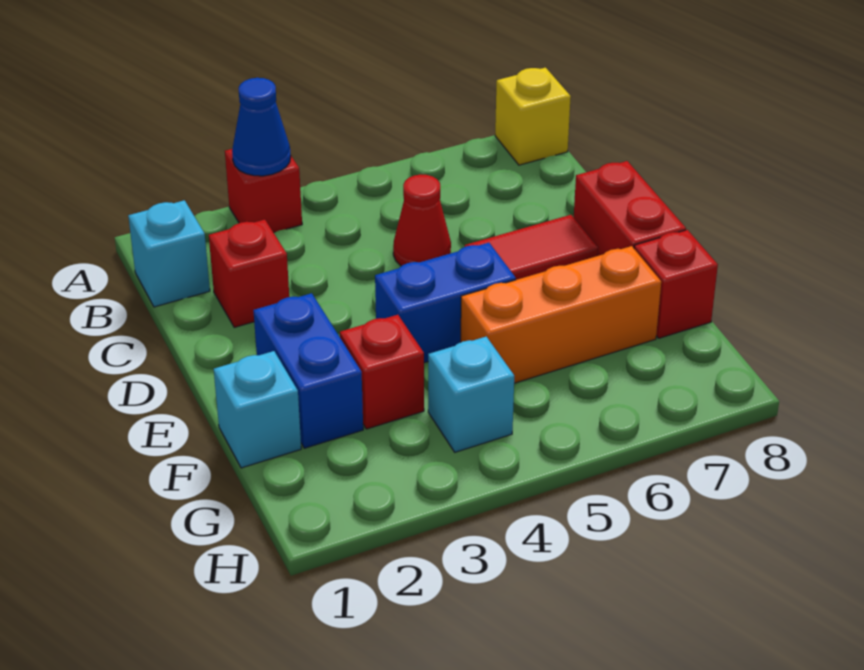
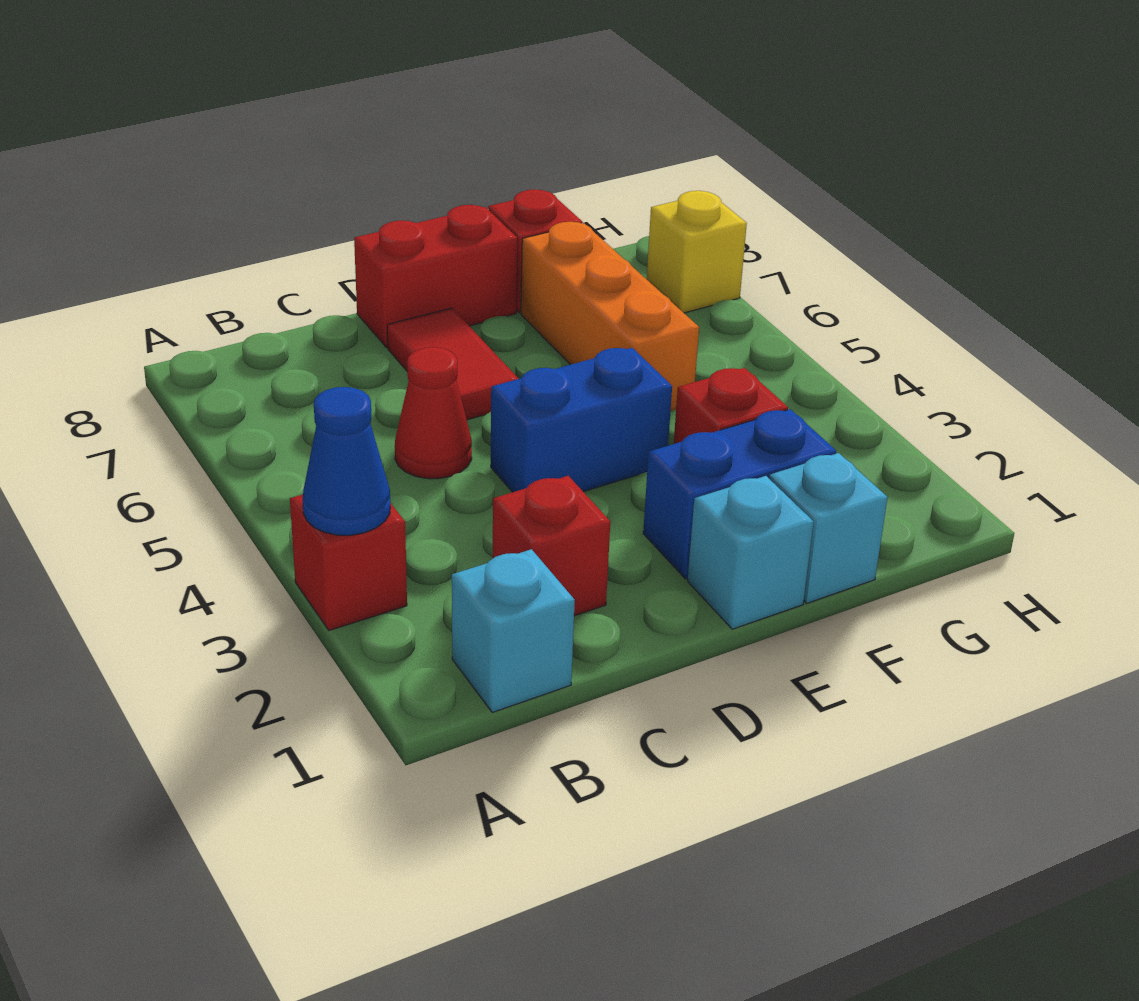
yellow brick A8 level 1 -> yellow brick H7 level 1
blue brick E4:E5 level 1 -> blue brick D4:E4 level 1
cyan brick G4 level 1 -> cyan brick E1 level 1

